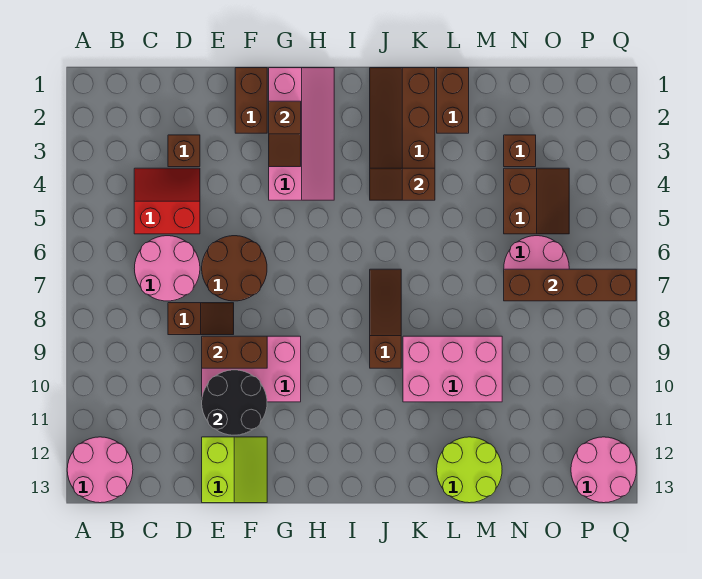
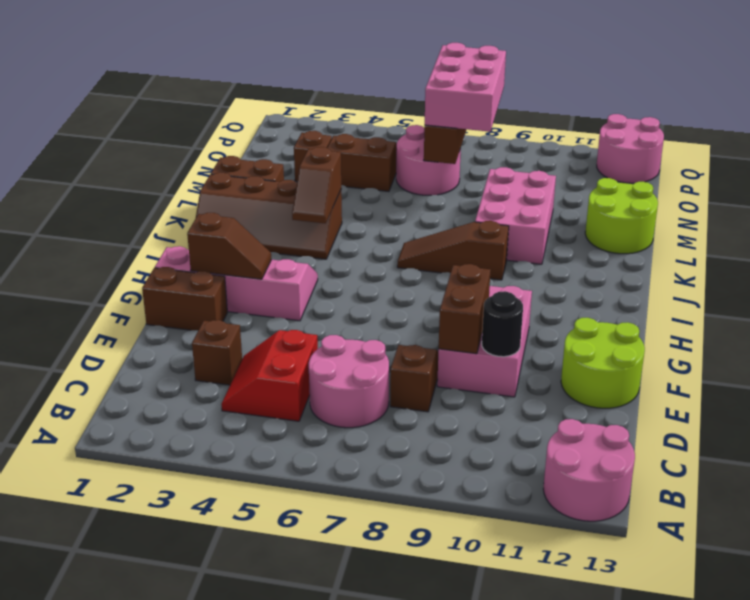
brown round brick E6:F7 level 1 -> none
black round brick E10:F11 level 2 -> black round brick E10 level 2
lime slope E12:F13 level 1 top E -> lime round brick E12:F13 level 1
none -> pink brick N7:P8 level 3

